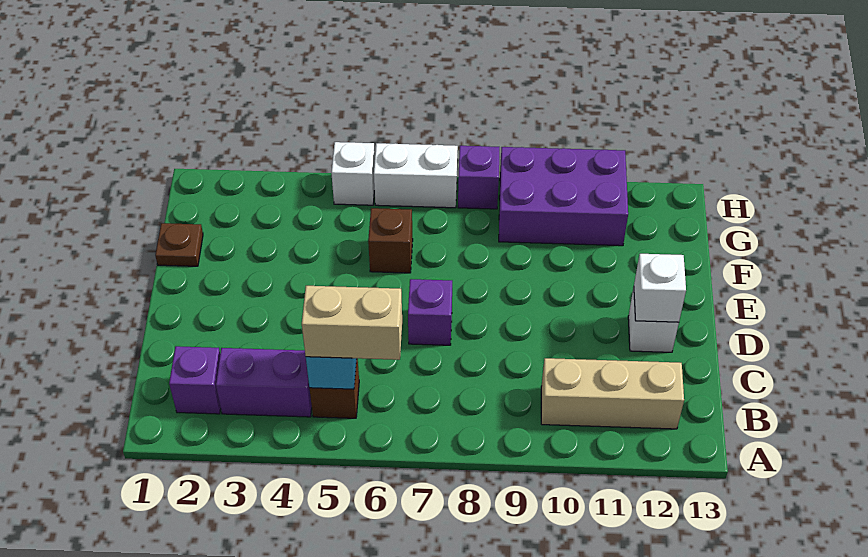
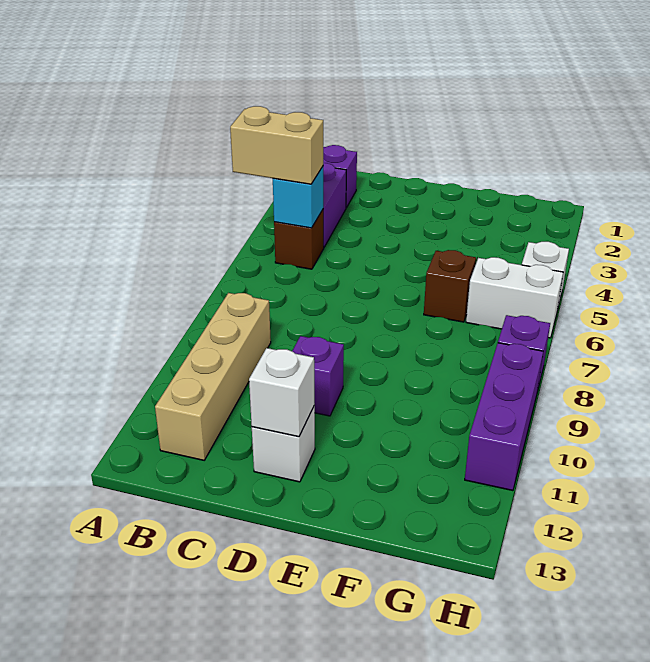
tan brick B5:B6 level 3 -> tan brick A5:B5 level 3
tan brick B10:B12 level 1 -> tan brick B9:B12 level 1
purple brick D7 level 1 -> purple brick D10 level 1
brown plate F1 level 1 -> none
purple brick G9:H11 level 1 -> purple brick H9:H11 level 1
white brick H6:H7 level 1 -> white brick G6:H6 level 1

